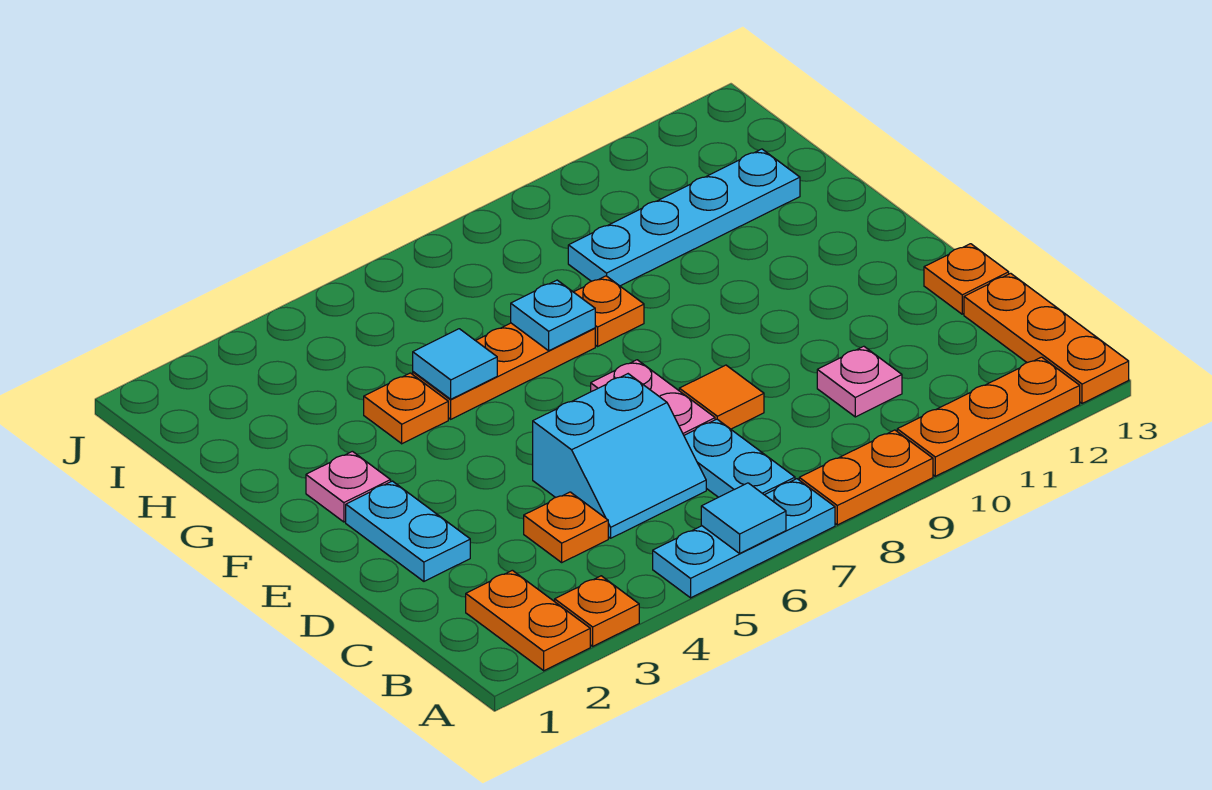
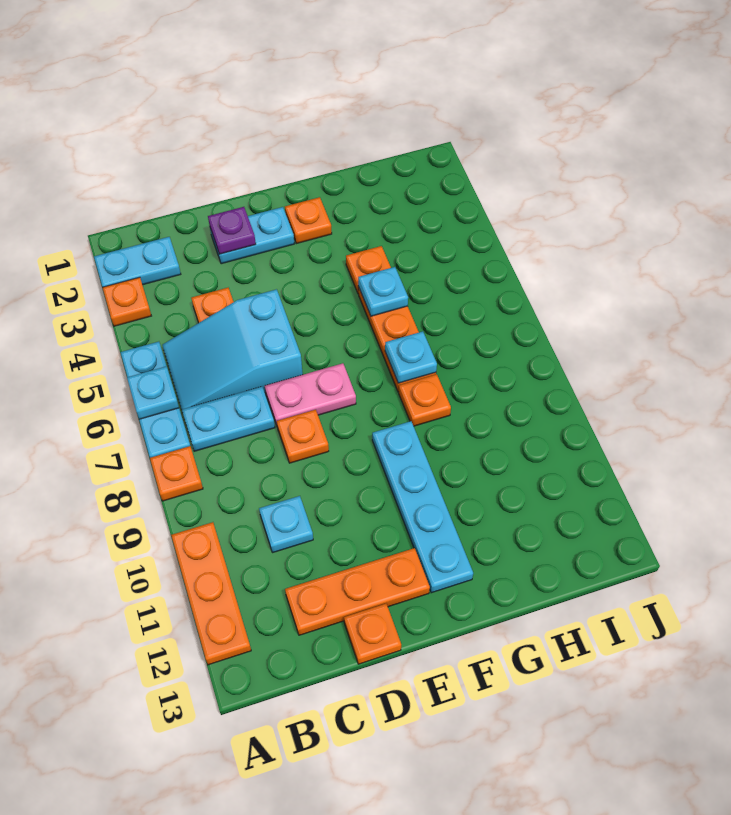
orange plate A2:B2 level 1 -> cyan plate A2:B2 level 1
cyan tile A6 level 2 -> cyan plate A6 level 2
orange plate A8:A9 level 1 -> orange plate A8 level 1
orange plate A13:C13 level 1 -> orange plate C12:E12 level 1
cyan slope C5:D6 level 1 top D -> cyan slope B5:D6 level 1 top D
pink plate C10 level 1 -> cyan plate C10 level 1
none -> purple plate D2 level 2
orange tile D8 level 1 -> orange plate D8 level 1
pink plate F2 level 1 -> orange plate F2 level 1
cyan tile G5 level 2 -> cyan plate G5 level 2
cyan plate H9:H12 level 1 -> cyan plate F9:F12 level 1

